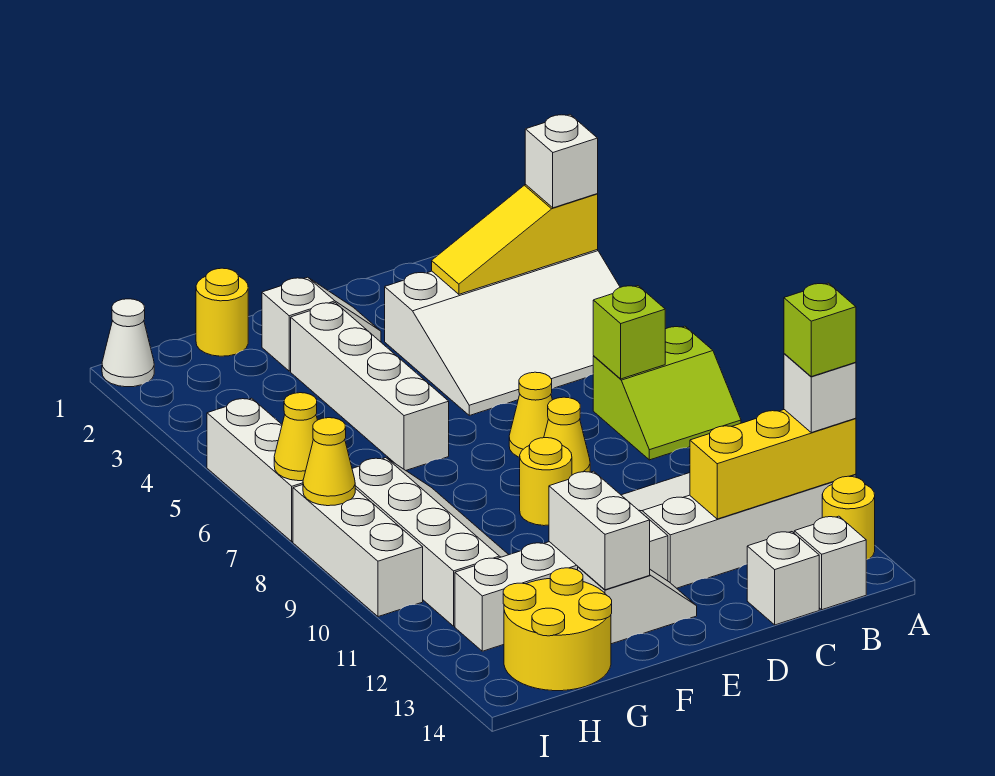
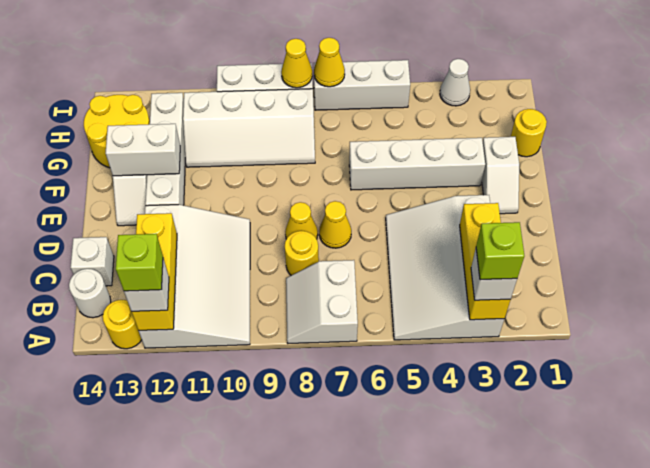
yellow slope A3:C3 level 2 top A -> yellow brick A3:C3 level 2
lime slope A7:B8 level 1 top 7 -> white slope A7:B8 level 1 top 7
lime brick B7 level 2 -> lime brick A3 level 4
white brick B14 level 1 -> white round brick B14 level 1
yellow round brick E9 level 1 -> yellow round brick C8 level 1
white cone I1 level 1 -> white cone I3 level 1

